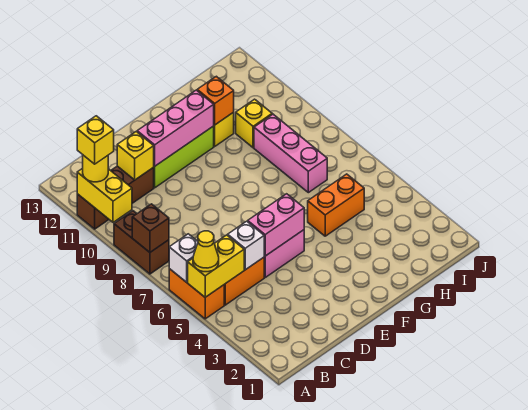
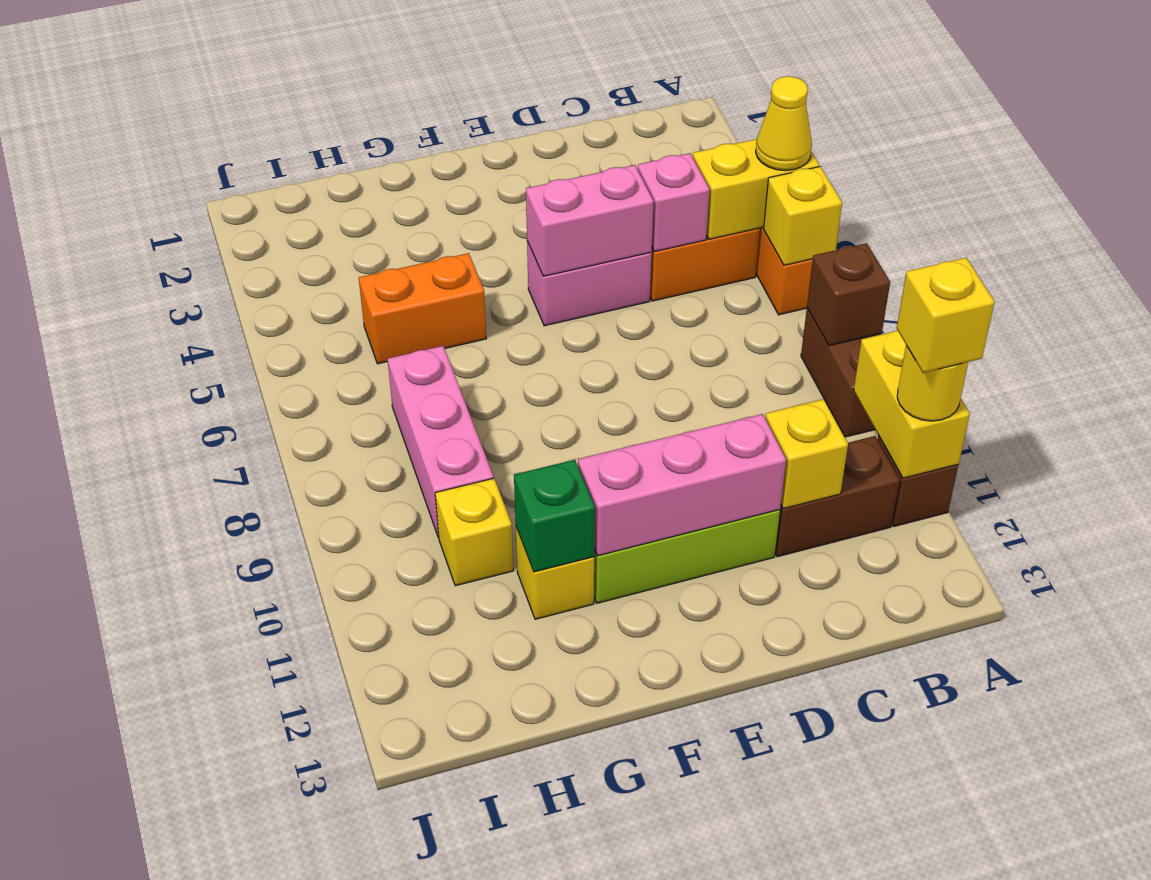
white brick A6 level 2 -> yellow brick A6 level 2
white brick C5 level 2 -> pink brick C5 level 2
orange brick G11 level 2 -> green brick G11 level 2

